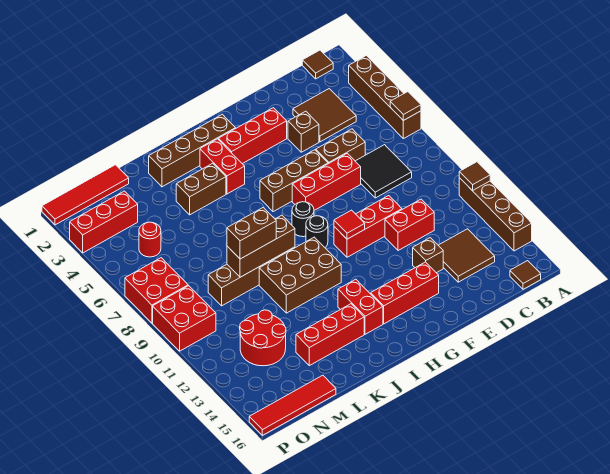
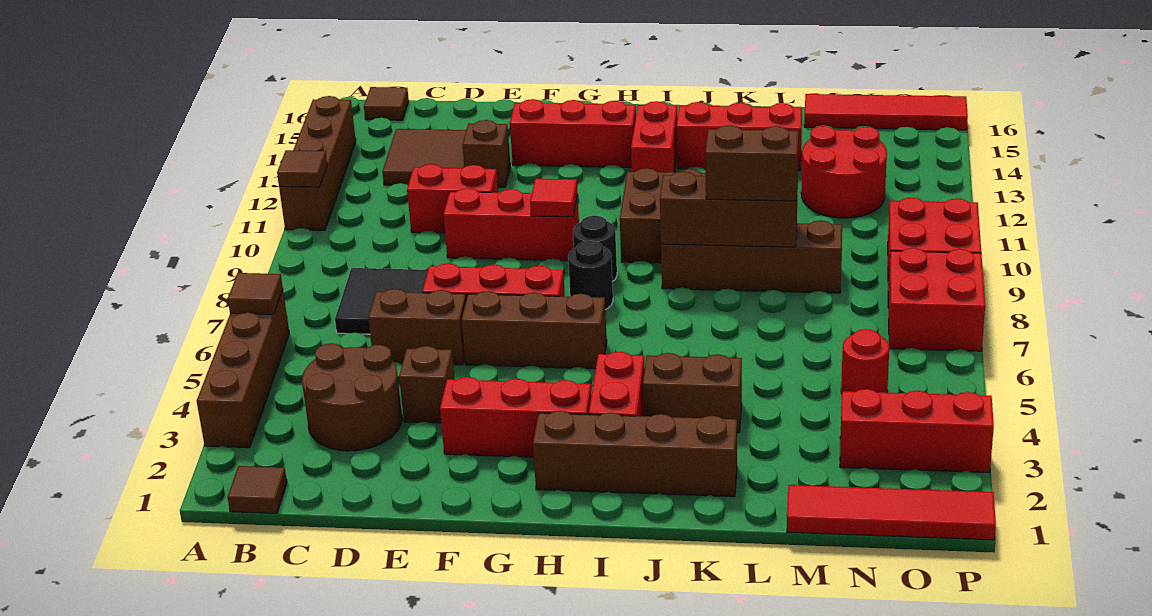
brown tile C3:D4 level 1 -> brown round brick C3:D4 level 1

